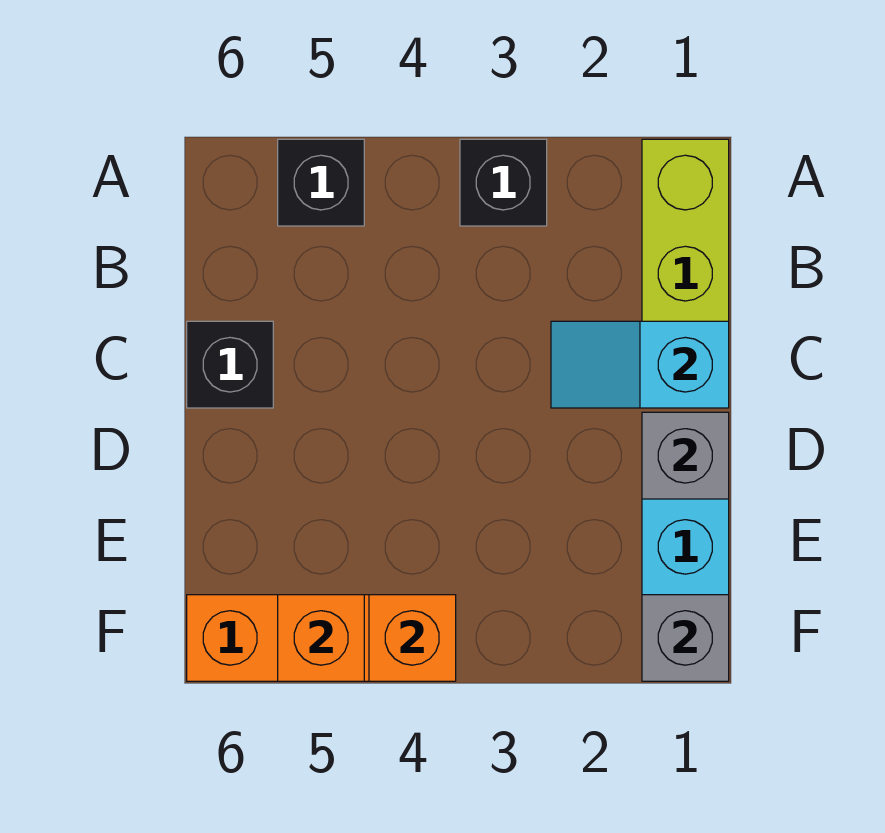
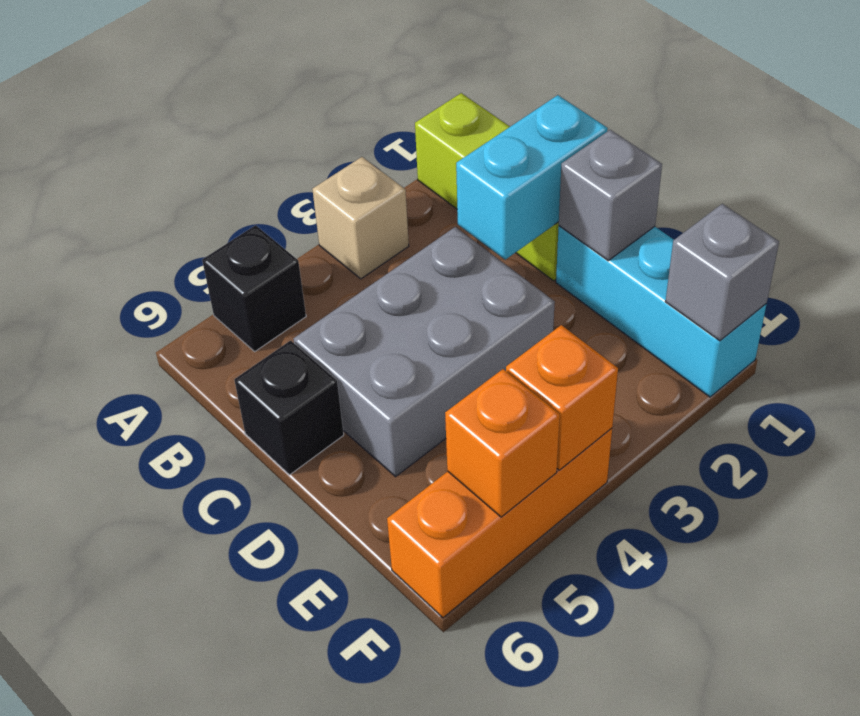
black brick A3 level 1 -> tan brick A3 level 1
cyan slope C1:C2 level 2 top 1 -> cyan brick C1:C2 level 2
none -> grey brick C3:D5 level 1

